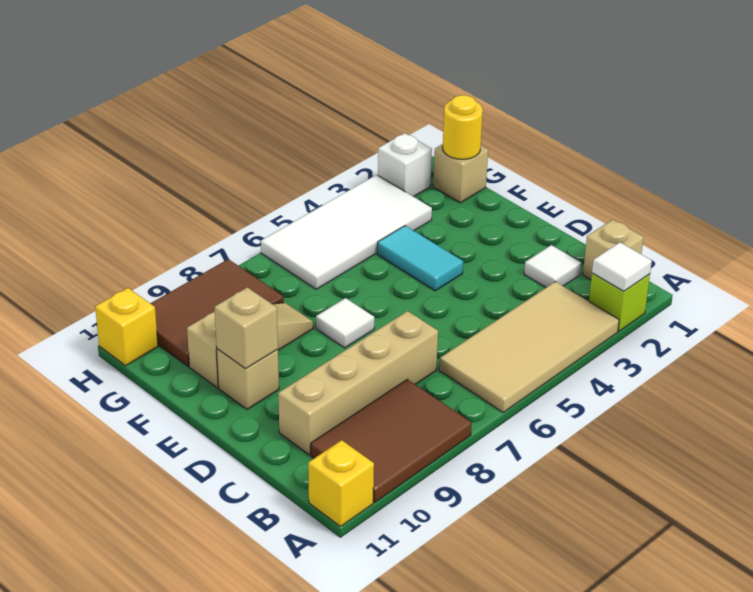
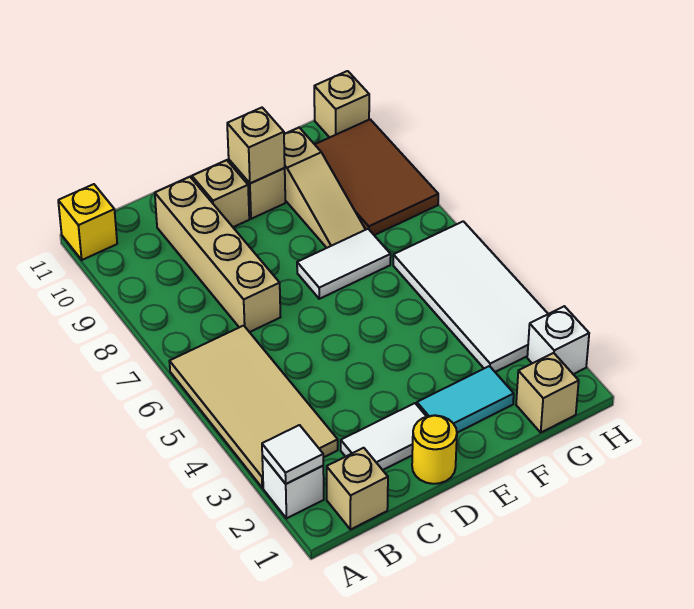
lime brick A2 level 1 -> white brick A2 level 1
brown tile A8:B10 level 1 -> none
white tile C2 level 1 -> white tile C2:D2 level 1
none -> tan brick D10 level 1
cyan tile E4:F4 level 1 -> cyan tile E2:F2 level 1
white tile E7 level 1 -> white tile E7:F7 level 1
yellow round brick G1 level 2 -> yellow round brick D1 level 1
yellow brick H11 level 1 -> tan brick H11 level 1

